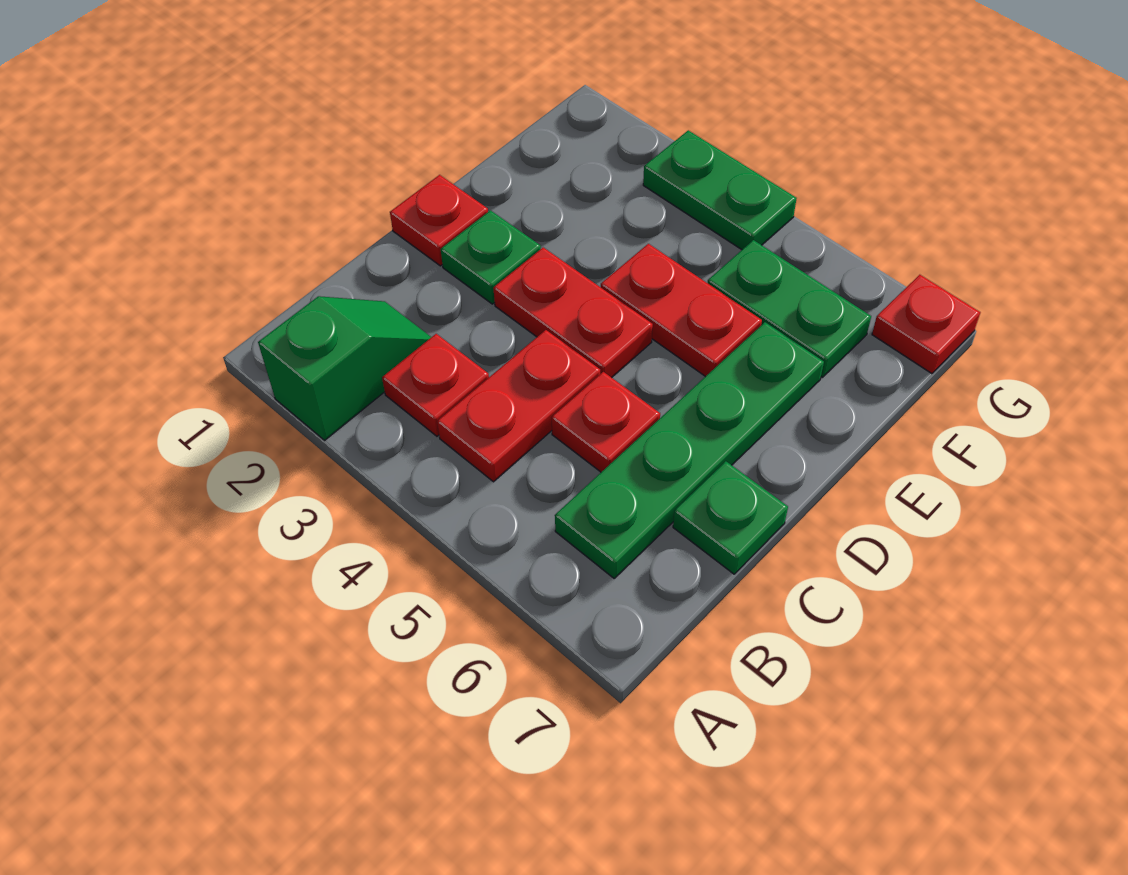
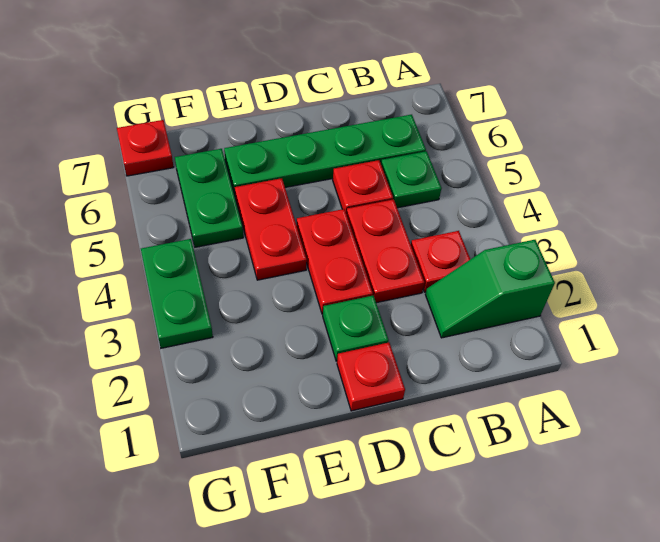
red plate B4:C4 level 1 -> red plate C3:C4 level 1
green plate C7 level 1 -> green plate B5 level 1

